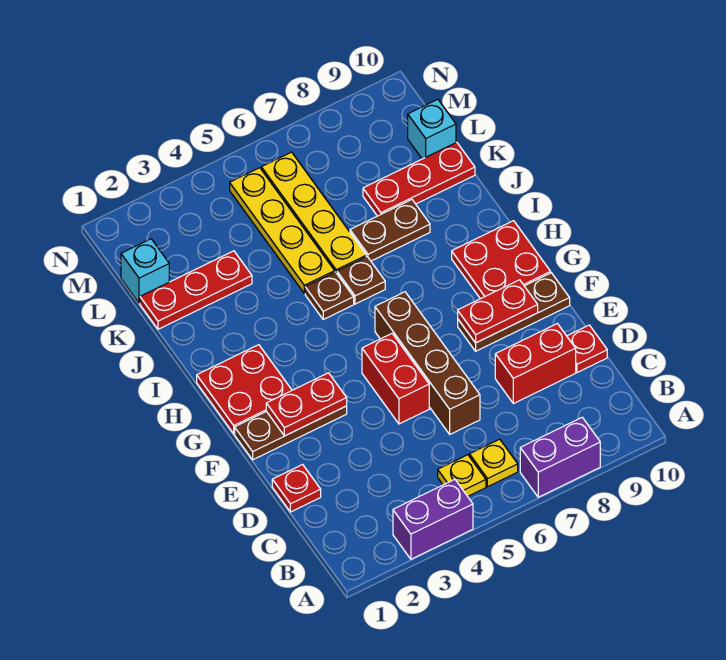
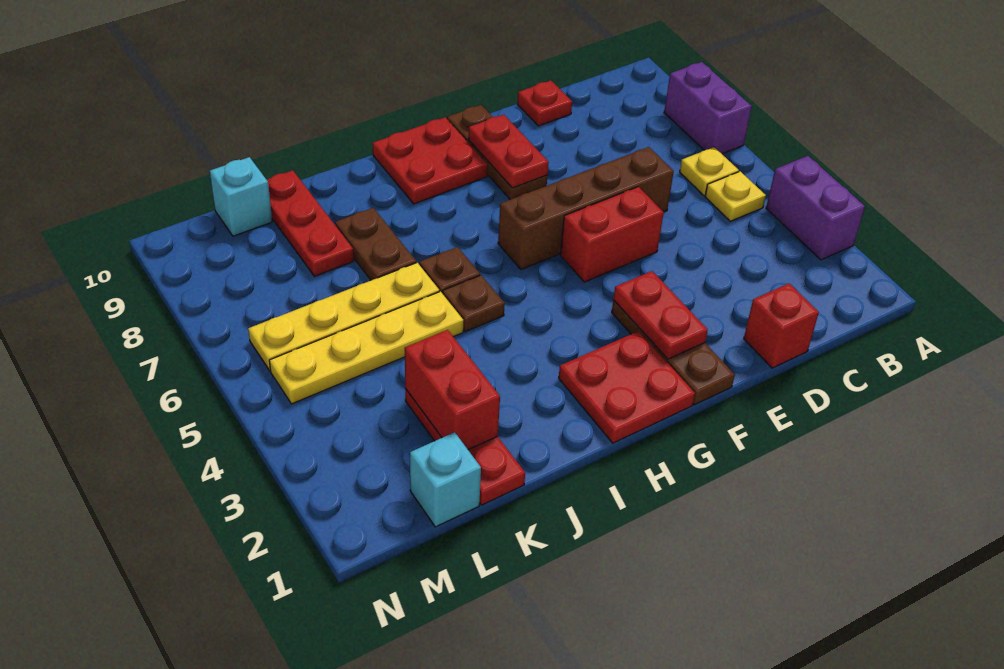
red plate D1 level 1 -> red brick D1 level 1
red brick D8:D9 level 1 -> red brick K2:K3 level 2

